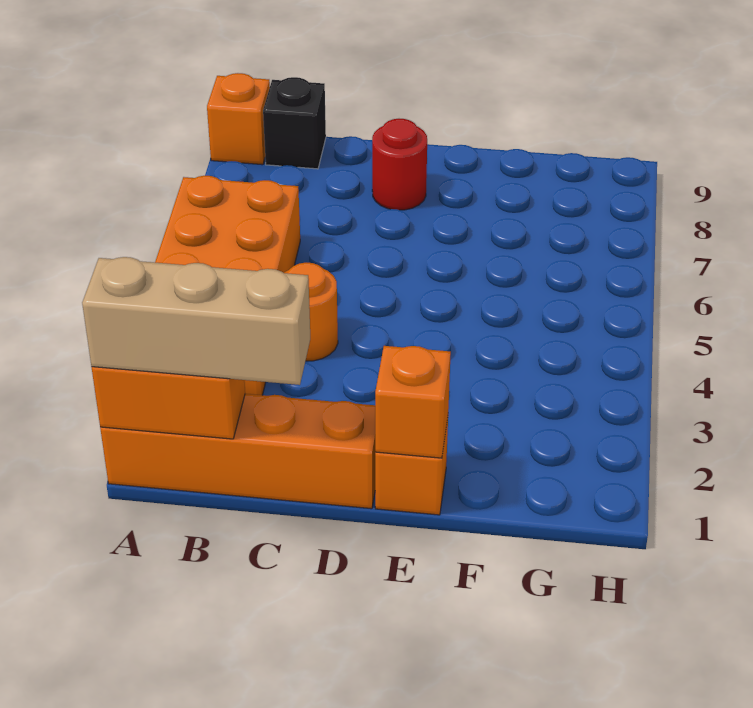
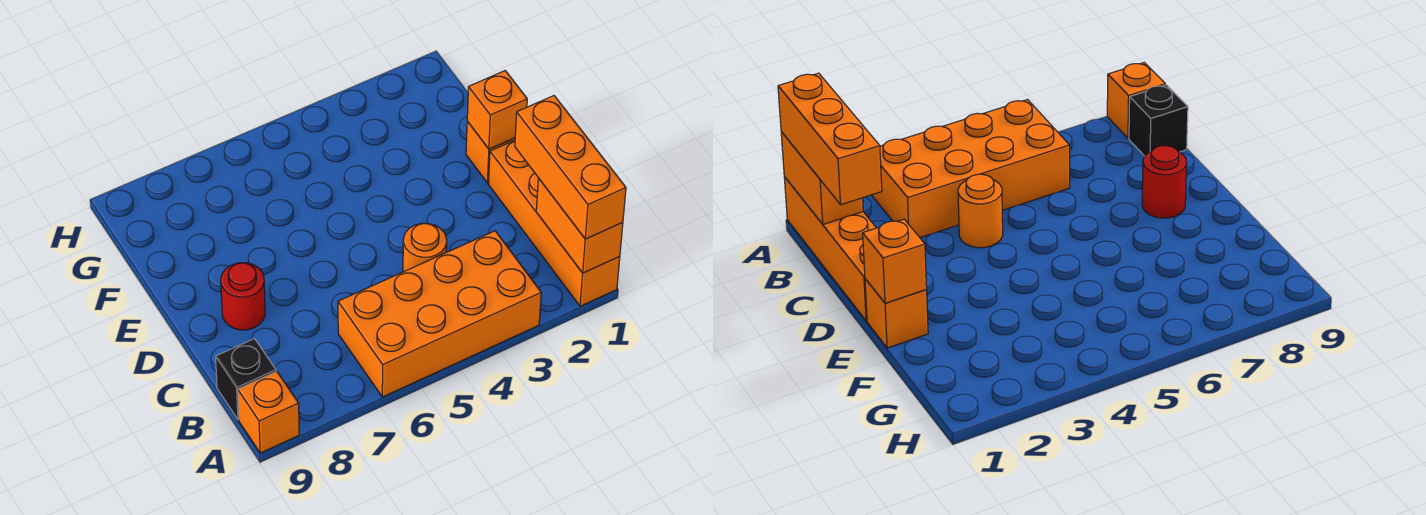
tan brick A1:C1 level 3 -> orange brick A1:C1 level 3

